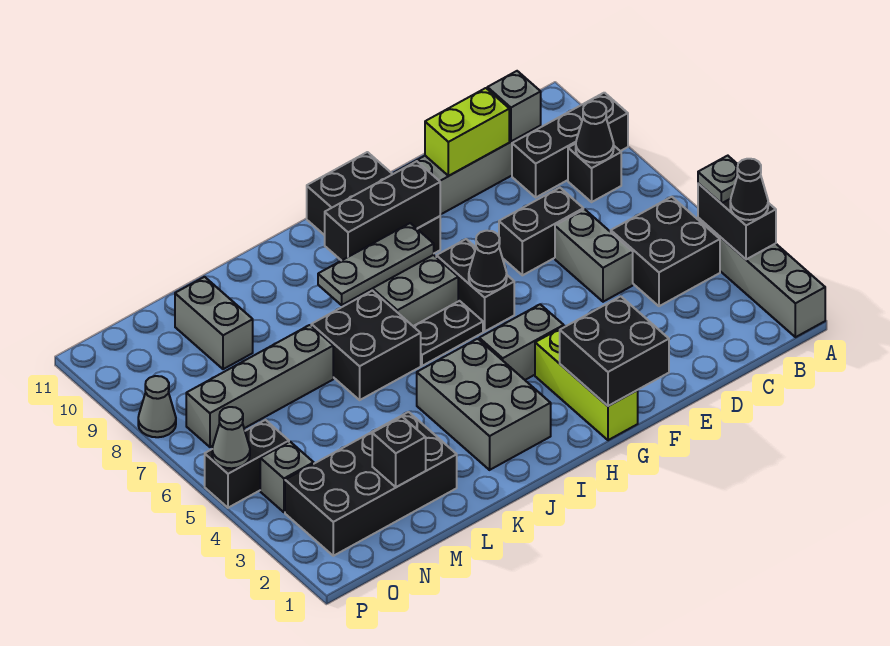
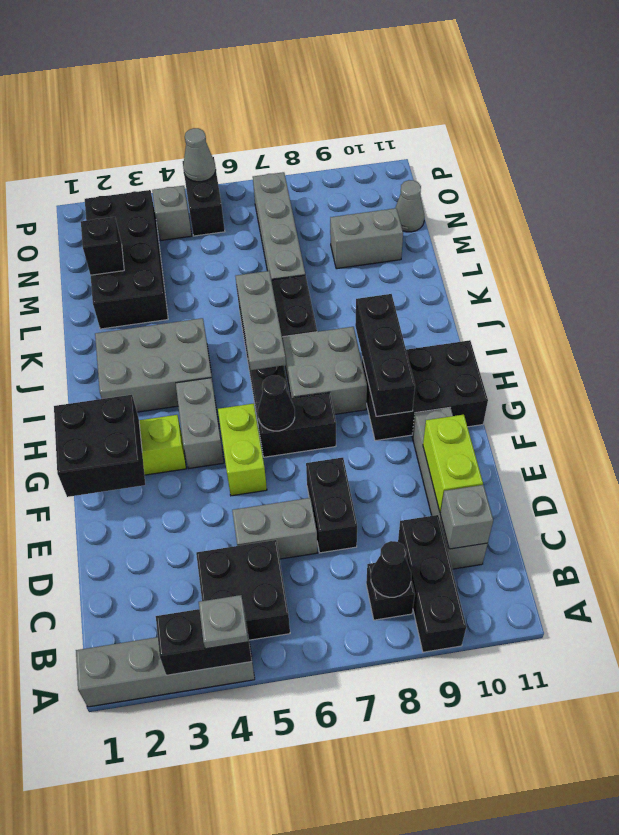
black cone A3 level 3 -> none
none -> lime brick F5:G5 level 1
grey plate H8:J8 level 2 -> grey plate I6:K6 level 2
grey cone P8 level 1 -> grey cone N11 level 1

